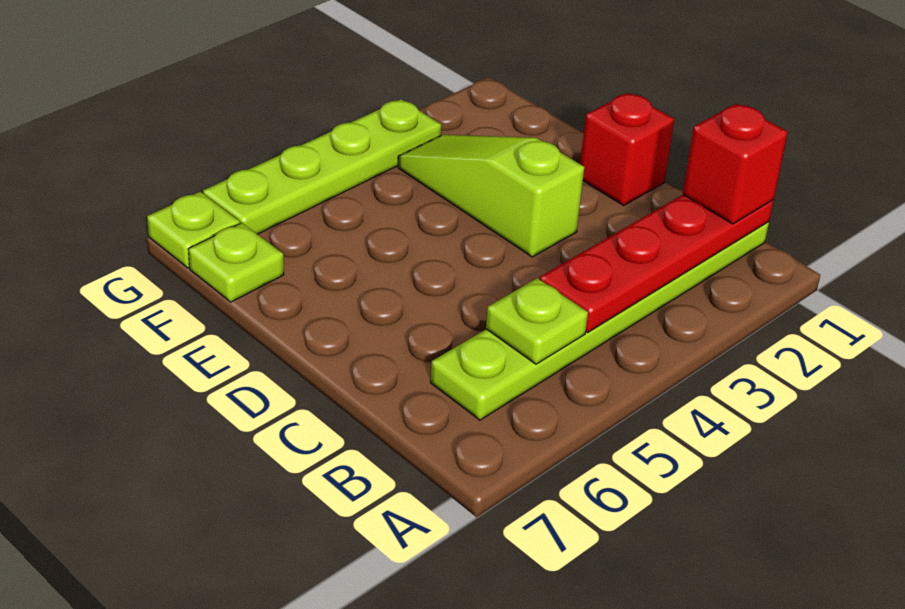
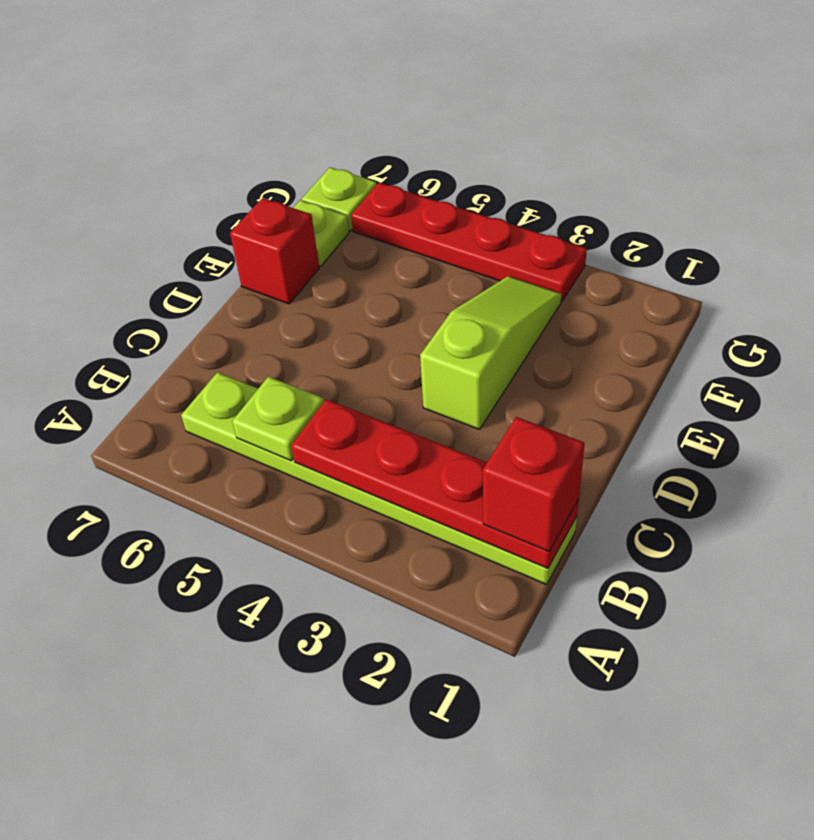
red brick D1 level 1 -> red brick E7 level 1
lime plate G3:G6 level 1 -> red plate G3:G6 level 1

